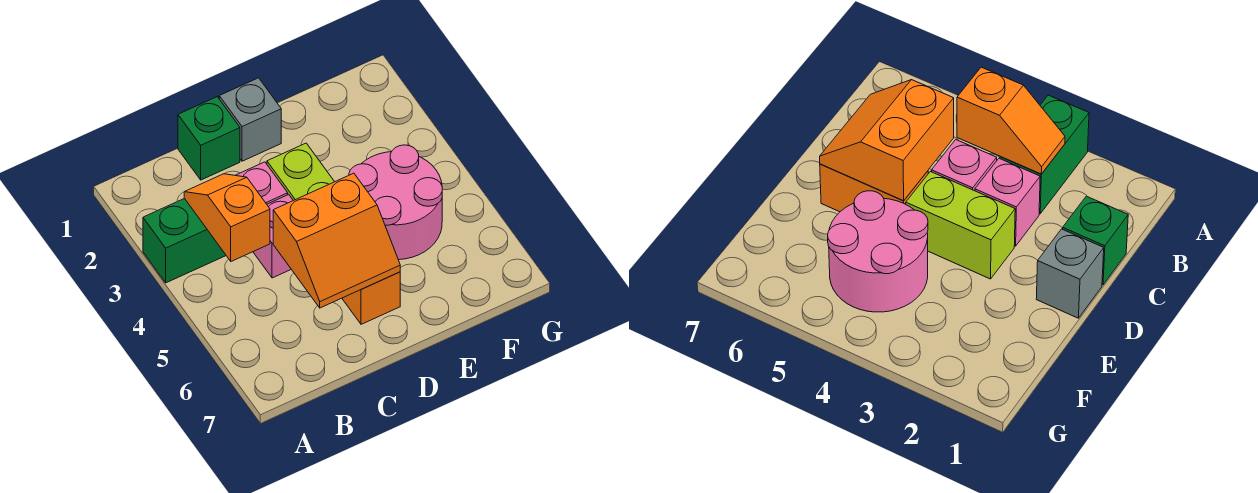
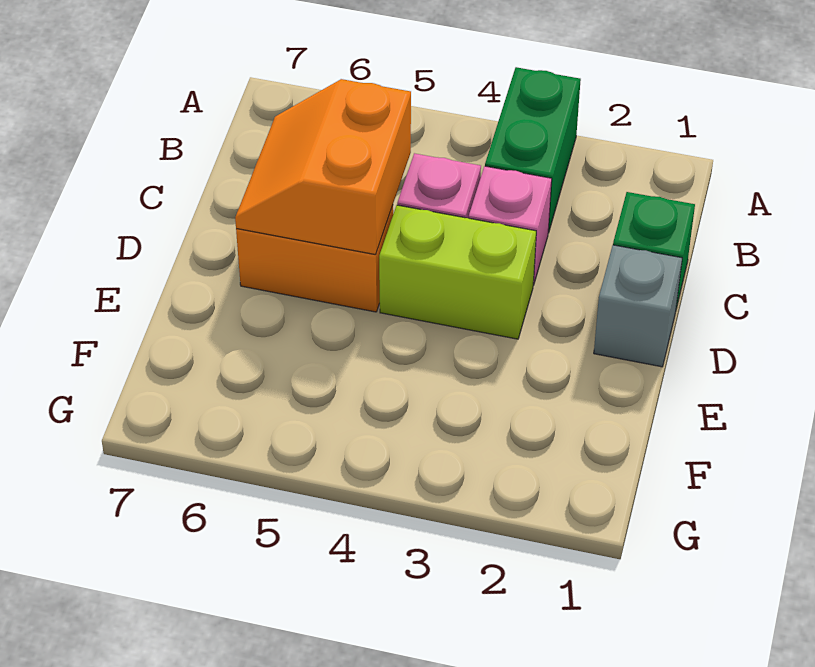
orange slope B3:B4 level 2 top 4 -> none
pink round brick E4:F5 level 1 -> none

